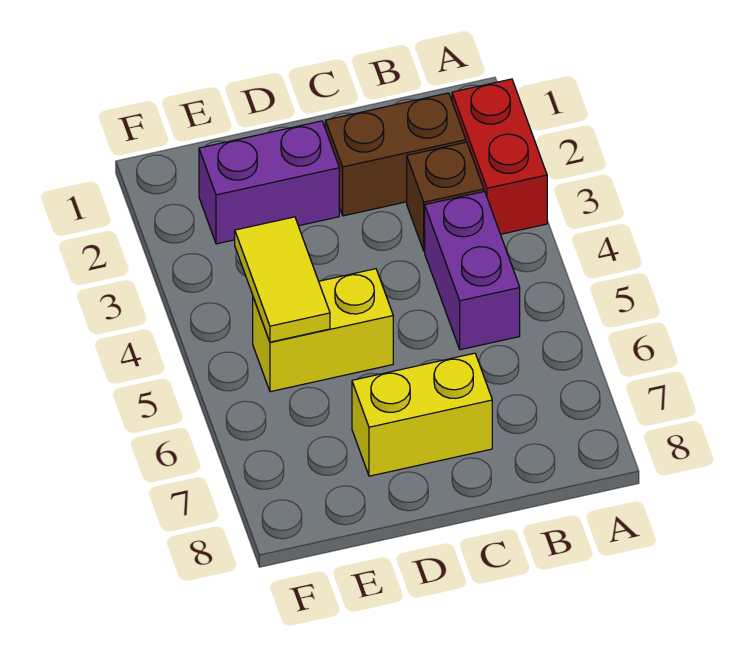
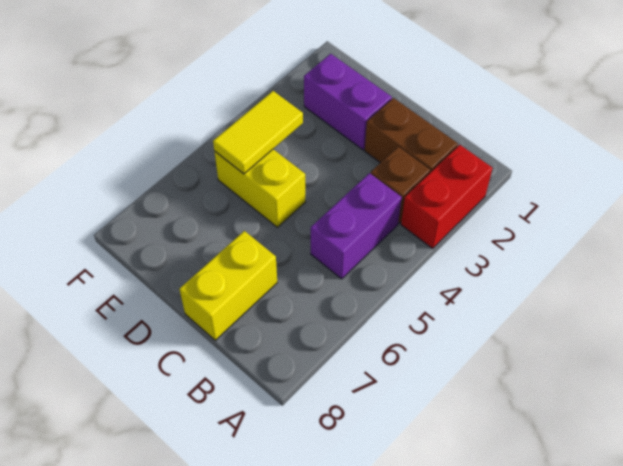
yellow brick C7:D7 level 1 -> yellow brick C7:C8 level 1

